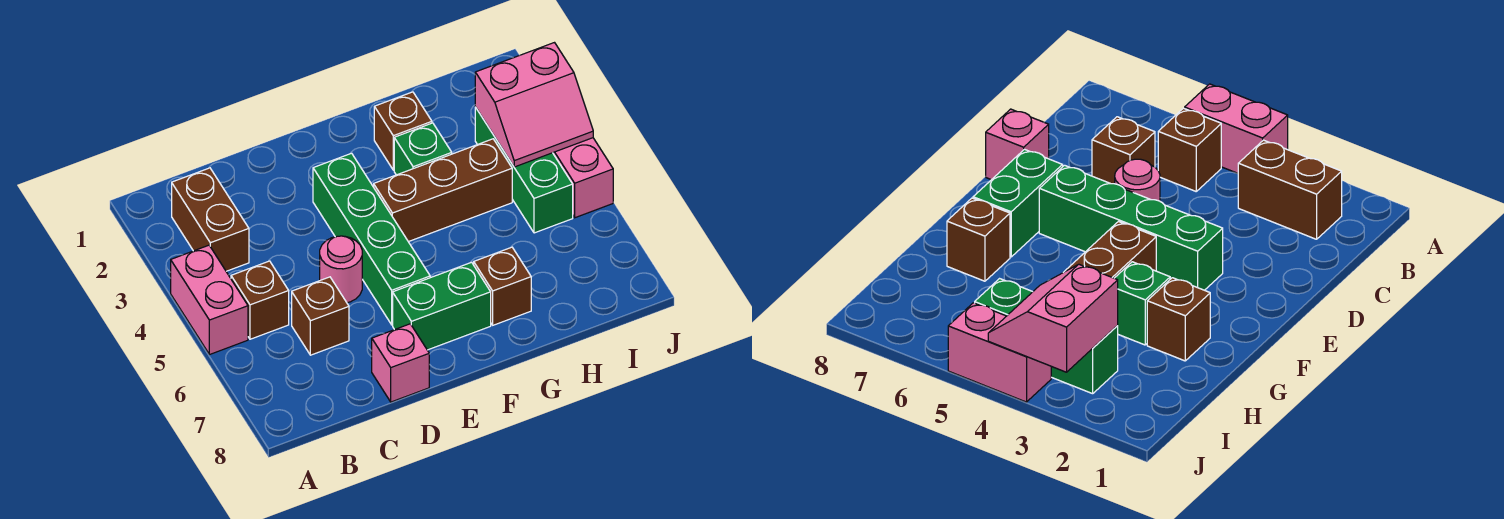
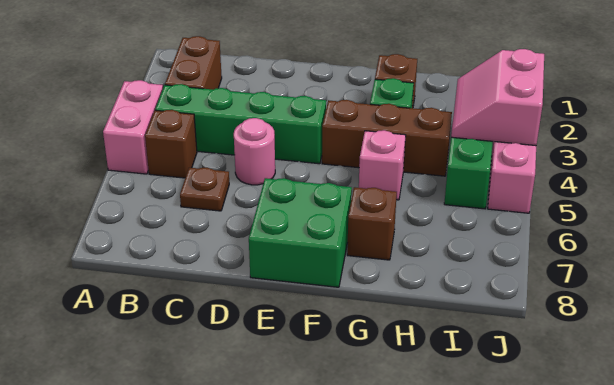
brown brick C6 level 1 -> brown plate C6 level 1
pink brick D8 level 1 -> pink brick G5 level 1
green brick E3:E6 level 1 -> green brick B4:E4 level 1
green brick E7:F7 level 1 -> green brick E7:F8 level 1
pink slope I3:J4 level 2 top 3 -> pink slope I3:J4 level 2 top J

